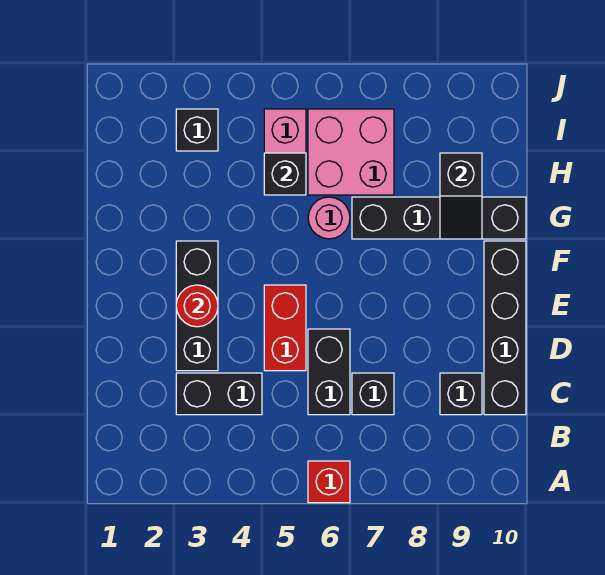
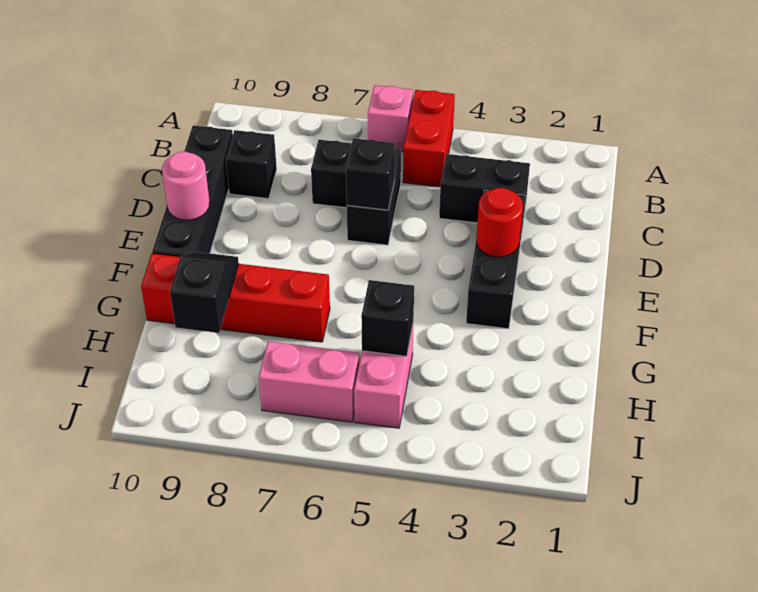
red brick A6 level 1 -> pink brick A6 level 1
red brick D5:E5 level 1 -> red brick A5:B5 level 1
pink round brick G6 level 1 -> pink round brick E10 level 2
black brick G7:G10 level 1 -> red brick G7:G10 level 1
pink brick H6:I7 level 1 -> pink brick I6:I7 level 1
black brick I3 level 1 -> black brick D6 level 2

